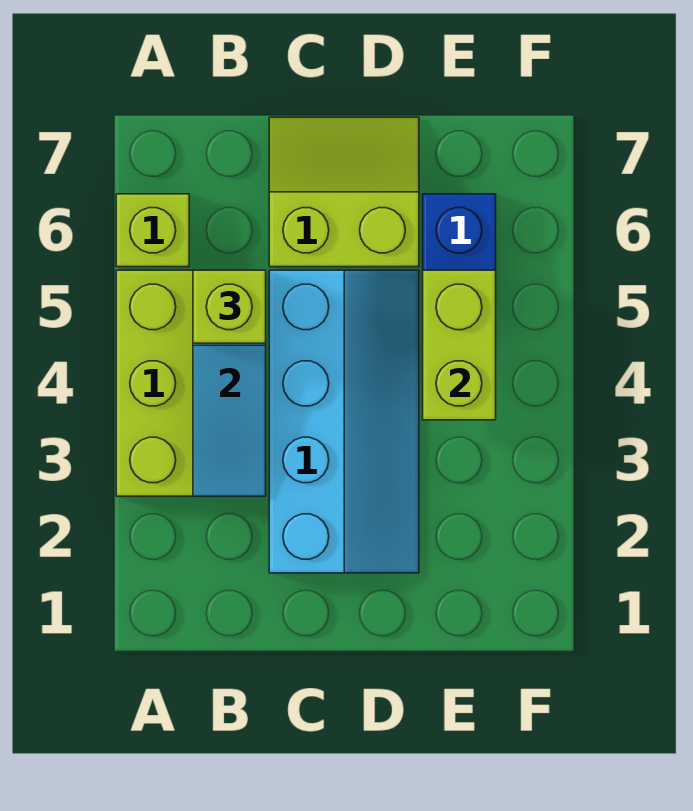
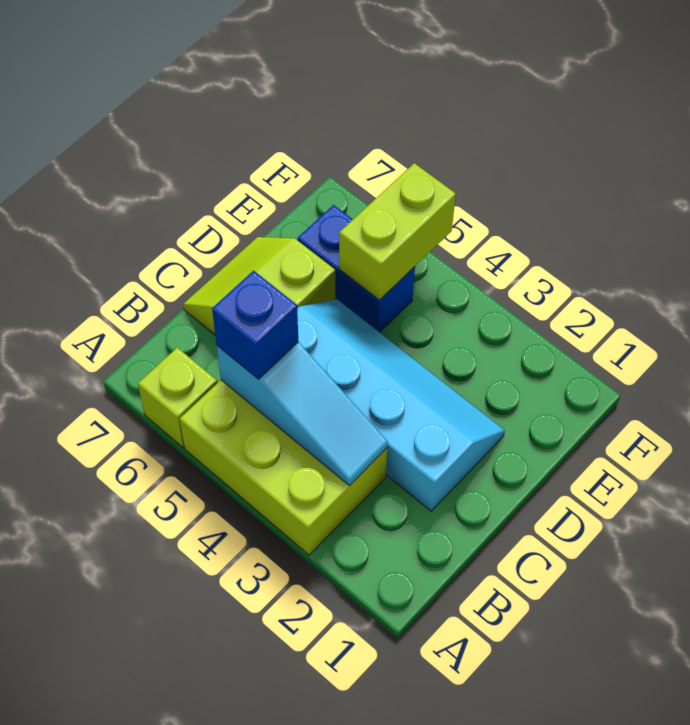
lime brick B5 level 3 -> blue brick B5 level 3
lime brick E4:E5 level 2 -> lime brick E5:F5 level 2

